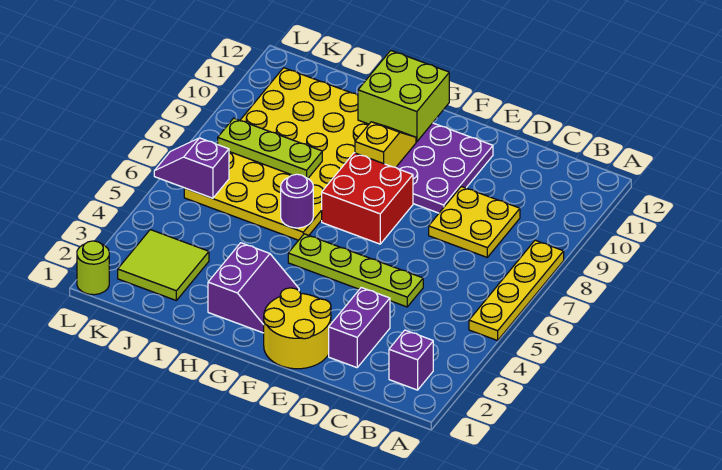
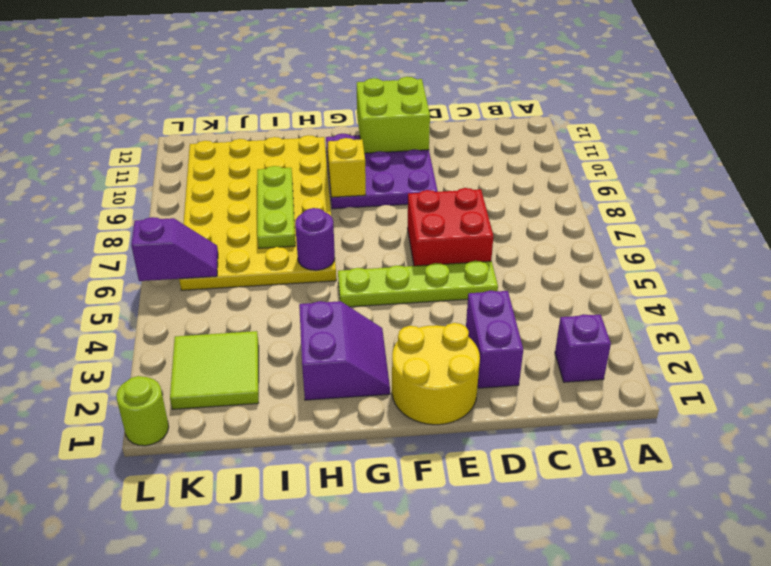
yellow plate A5:A8 level 1 -> none
yellow plate C8:D9 level 1 -> none
red brick F7:G8 level 1 -> red brick D6:E7 level 1
lime brick G11:H12 level 2 -> lime brick E11:F12 level 2
lime plate I8:K8 level 2 -> lime plate I7:I9 level 2
purple slope K6:L6 level 2 top K -> purple slope K6:L6 level 2 top L

